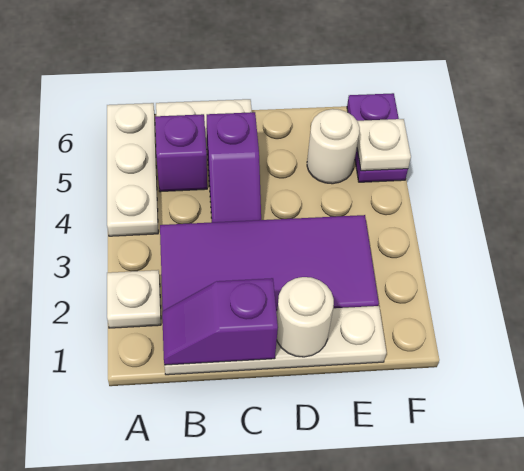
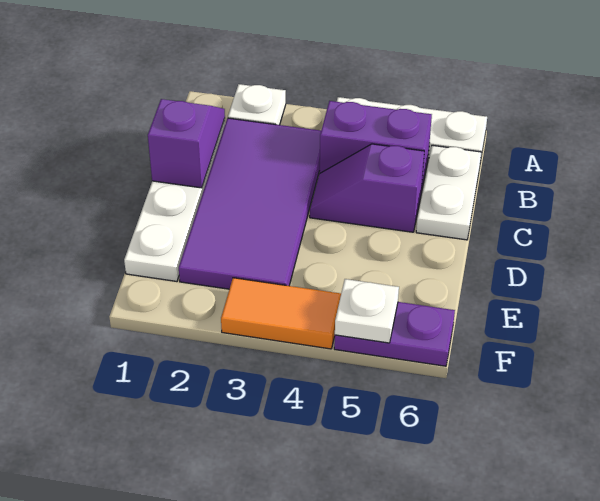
purple brick B5 level 1 -> purple brick B4:B5 level 1
white round brick D1 level 2 -> none
white round brick E5 level 1 -> none
none -> orange tile F3:F4 level 1

